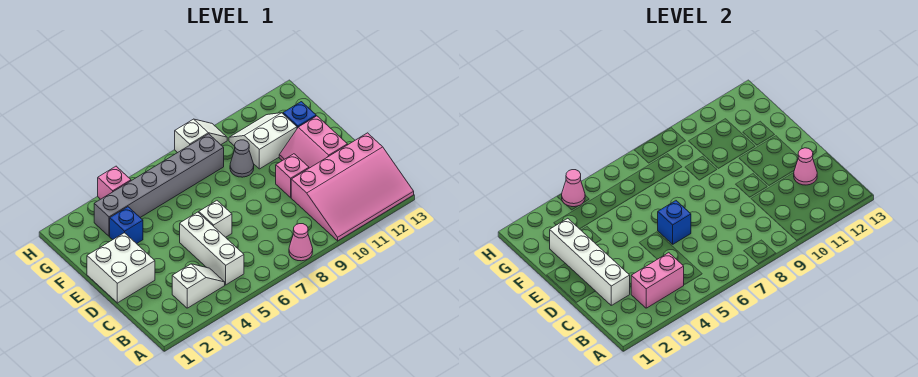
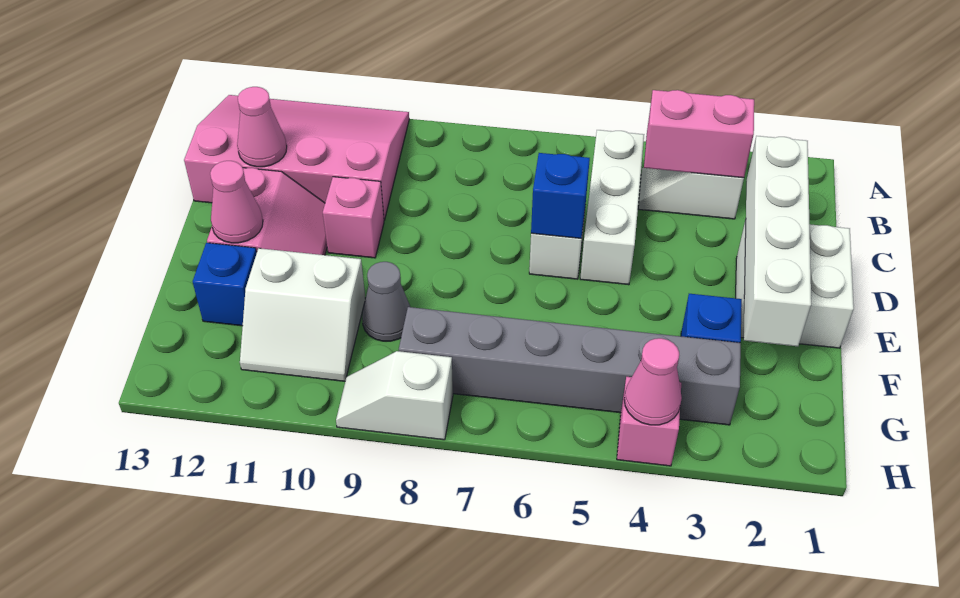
pink cone A8 level 1 -> pink cone E12 level 2

